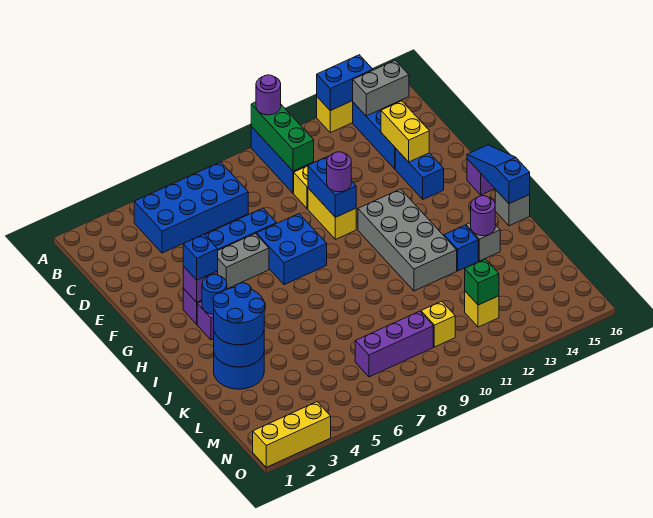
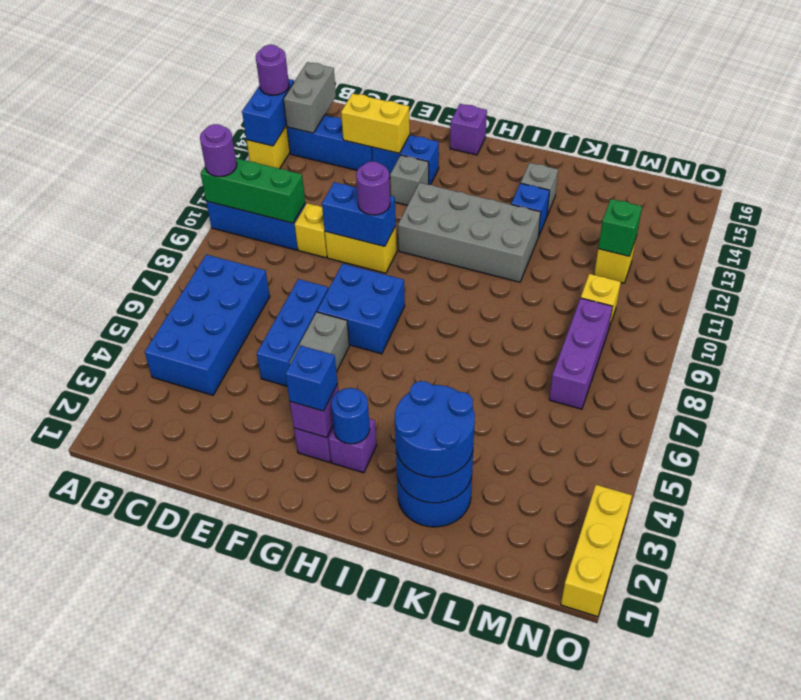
blue slope G16:I16 level 2 top I -> none
grey brick I16 level 1 -> grey brick F13 level 1
purple round brick J14 level 2 -> purple round brick A14 level 3

